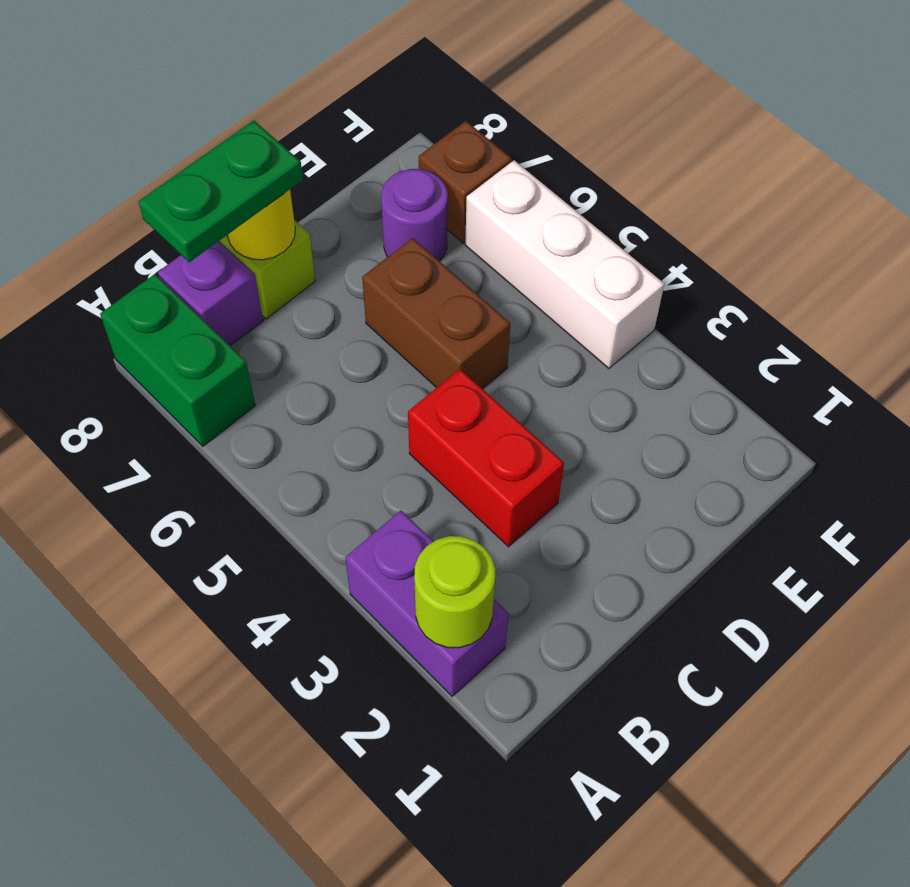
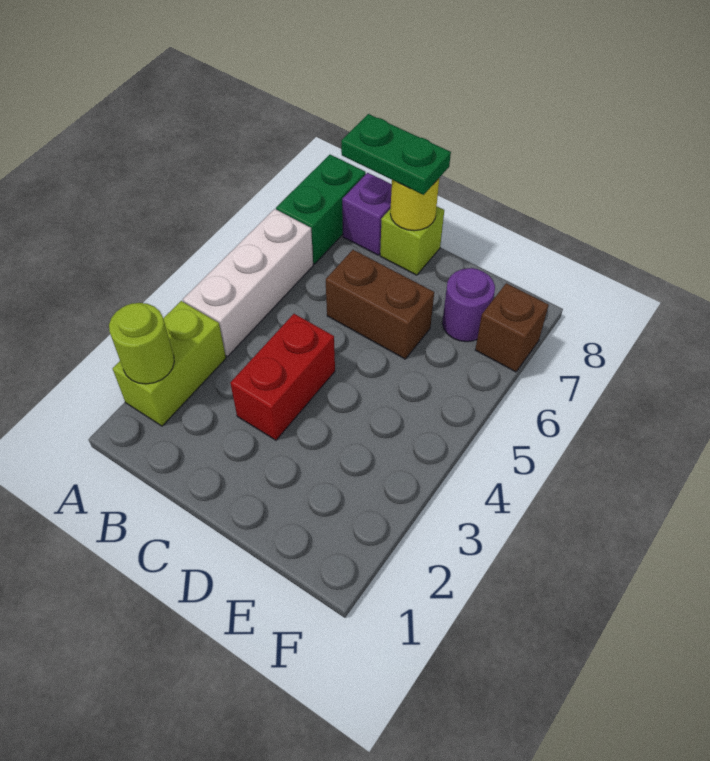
purple brick A2:A3 level 1 -> lime brick A2:A3 level 1
brown brick D5:D6 level 1 -> brown brick C6:D6 level 1
white brick F4:F6 level 1 -> white brick A4:A6 level 1

